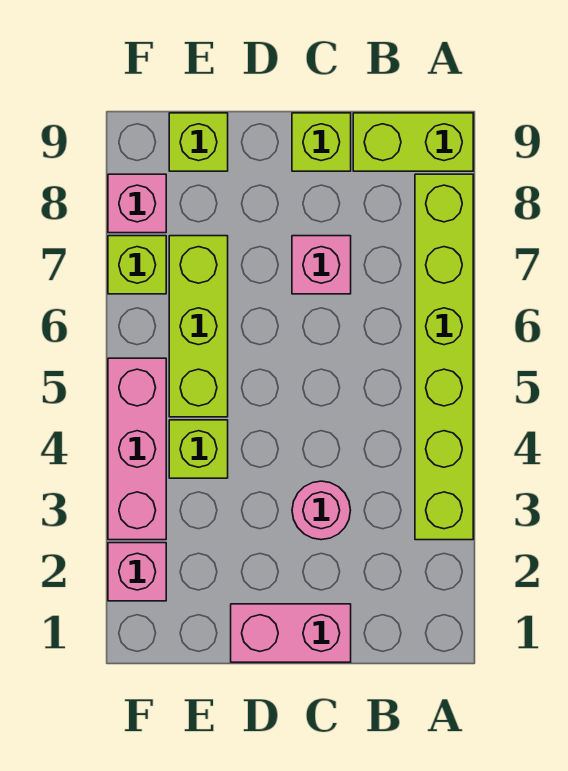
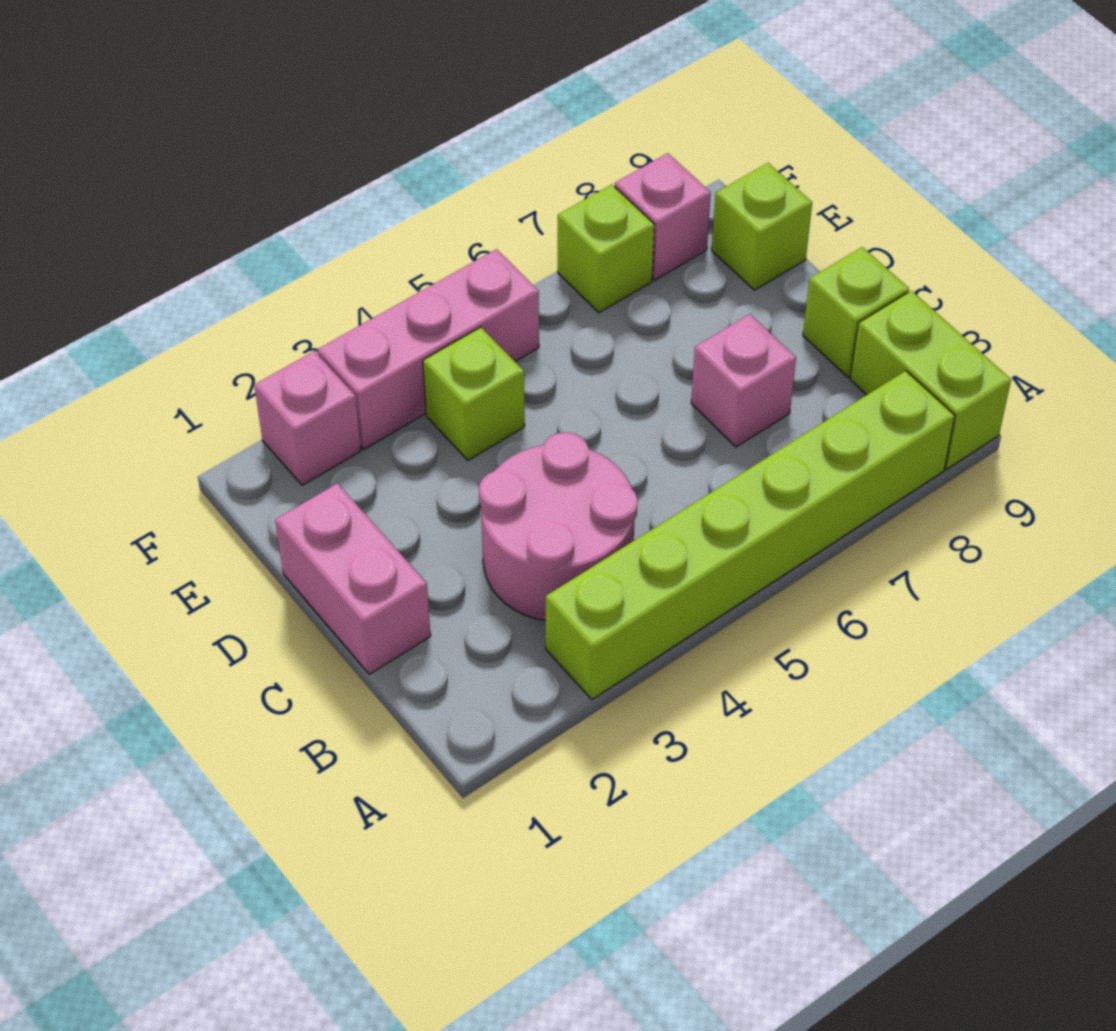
pink round brick C3 level 1 -> pink round brick B3:C4 level 1
lime brick E5:E7 level 1 -> none

